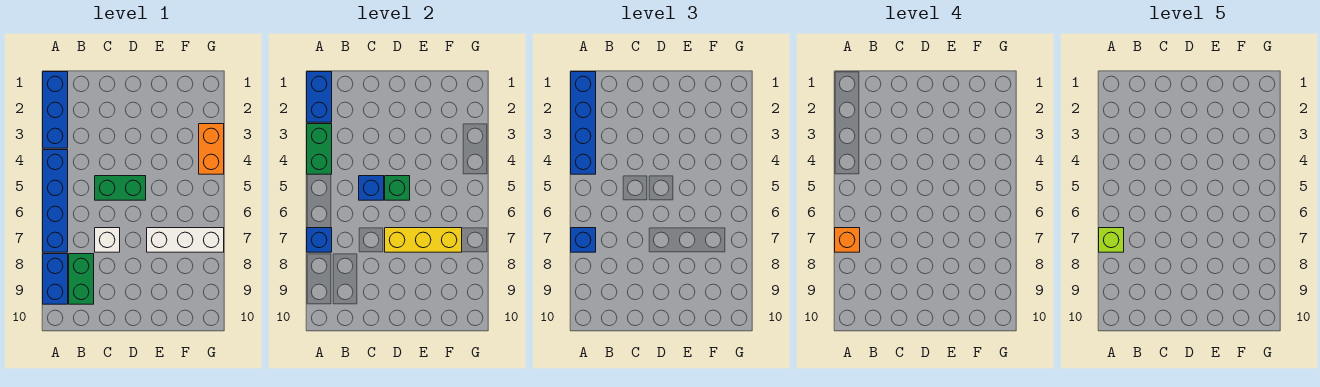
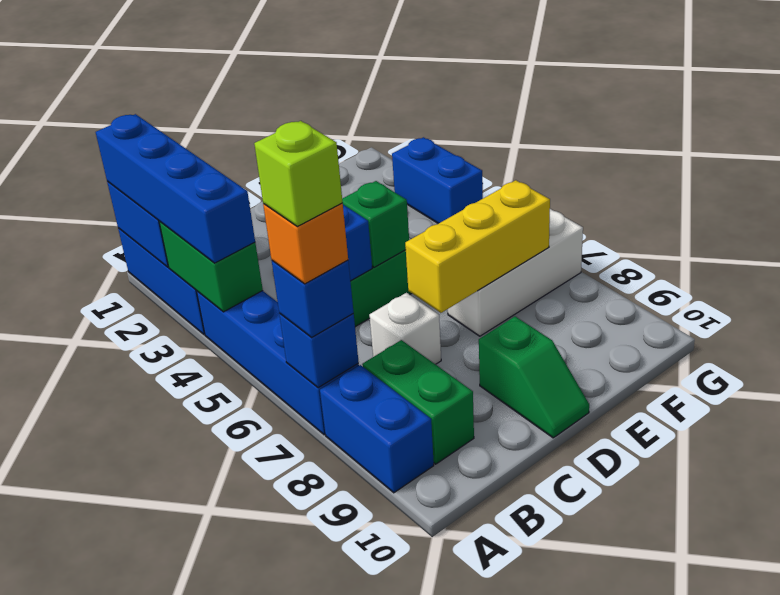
none -> green slope D9:D10 level 1 top 9
orange brick G3:G4 level 1 -> blue brick G3:G4 level 1

